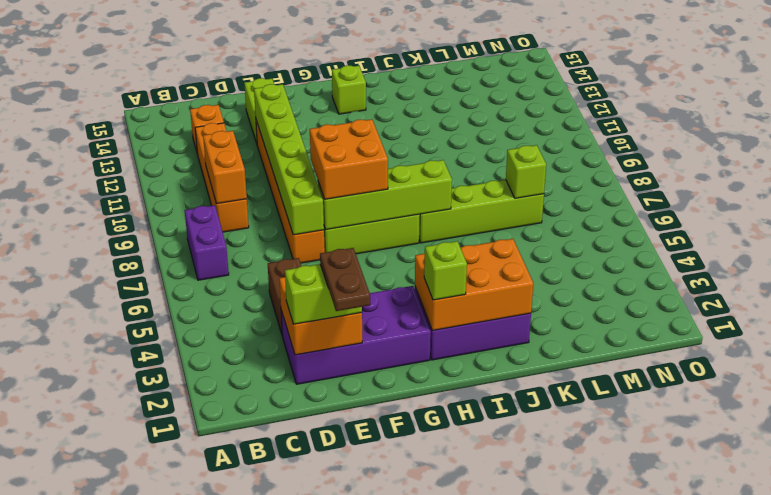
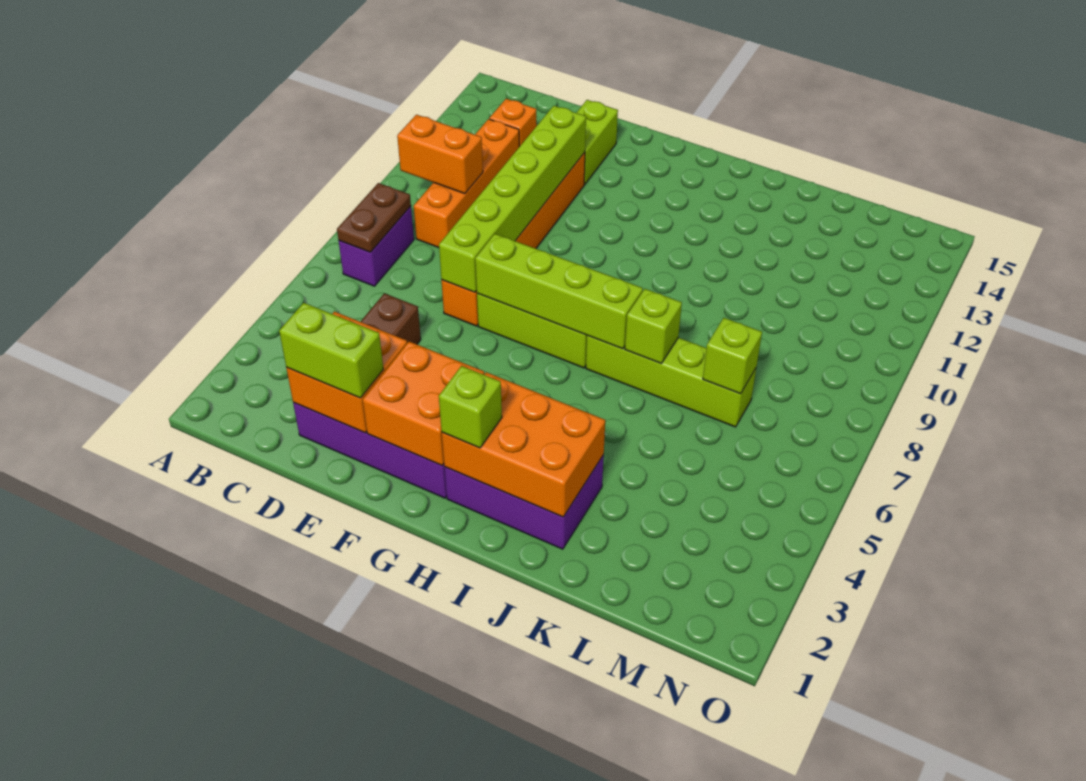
orange brick C9:C10 level 2 -> orange brick B10:C10 level 2
brown plate E1:E2 level 4 -> brown plate B7:B8 level 2
orange brick F7:G8 level 3 -> orange brick F2:G3 level 2
lime brick H14 level 1 -> lime brick J7 level 2

